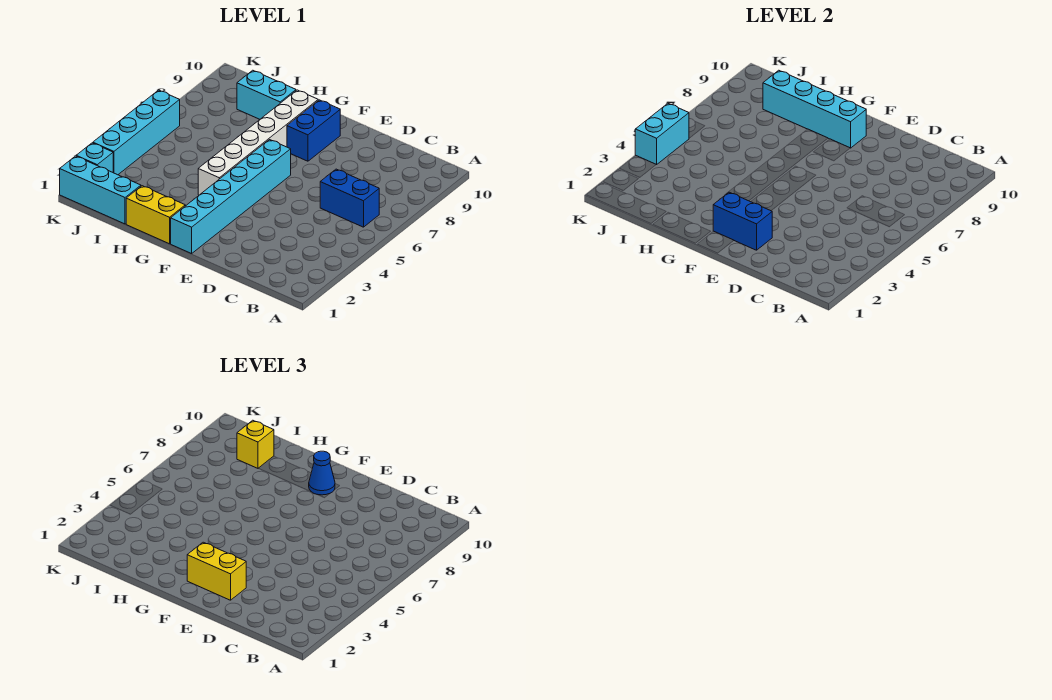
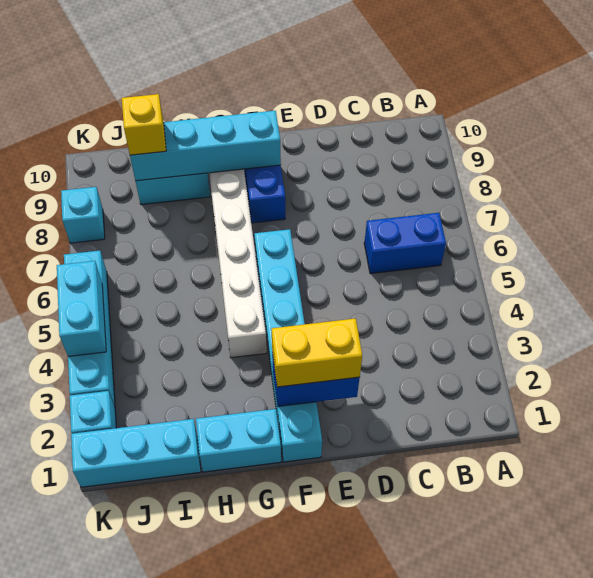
blue cone F9 level 3 -> none
yellow brick G1:H1 level 1 -> cyan brick G1:H1 level 1
none -> cyan brick K8 level 1

